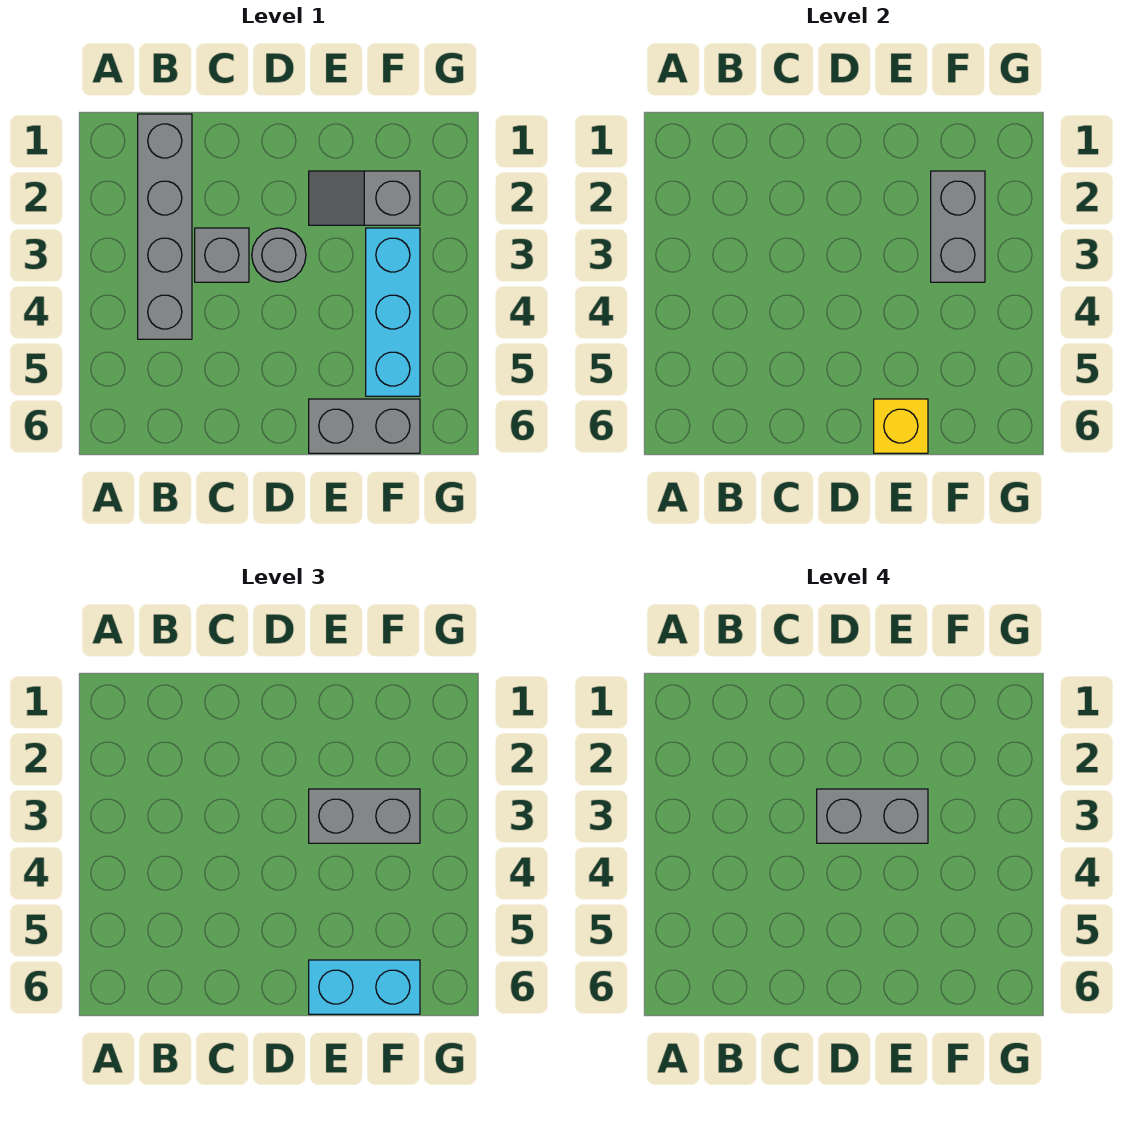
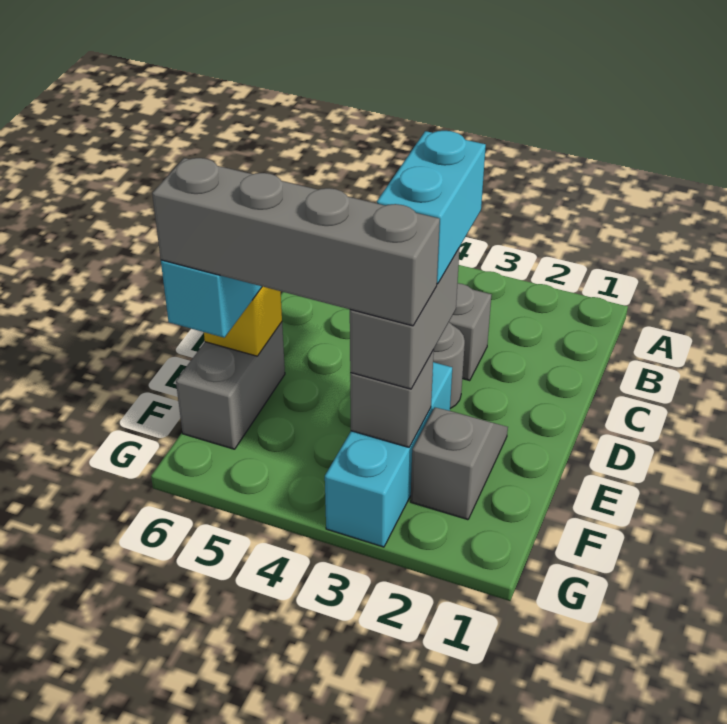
grey brick B1:B4 level 1 -> grey brick F3:F6 level 4
grey brick D3:E3 level 4 -> cyan brick D3:E3 level 4
grey brick F2:F3 level 2 -> grey brick F3 level 2
cyan brick F3:F5 level 1 -> cyan brick E3:G3 level 1

